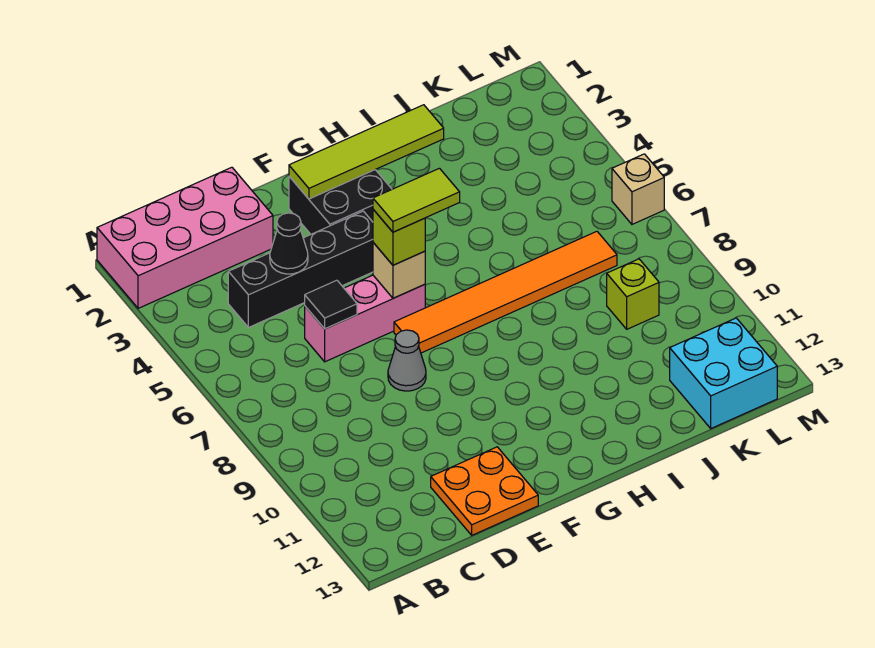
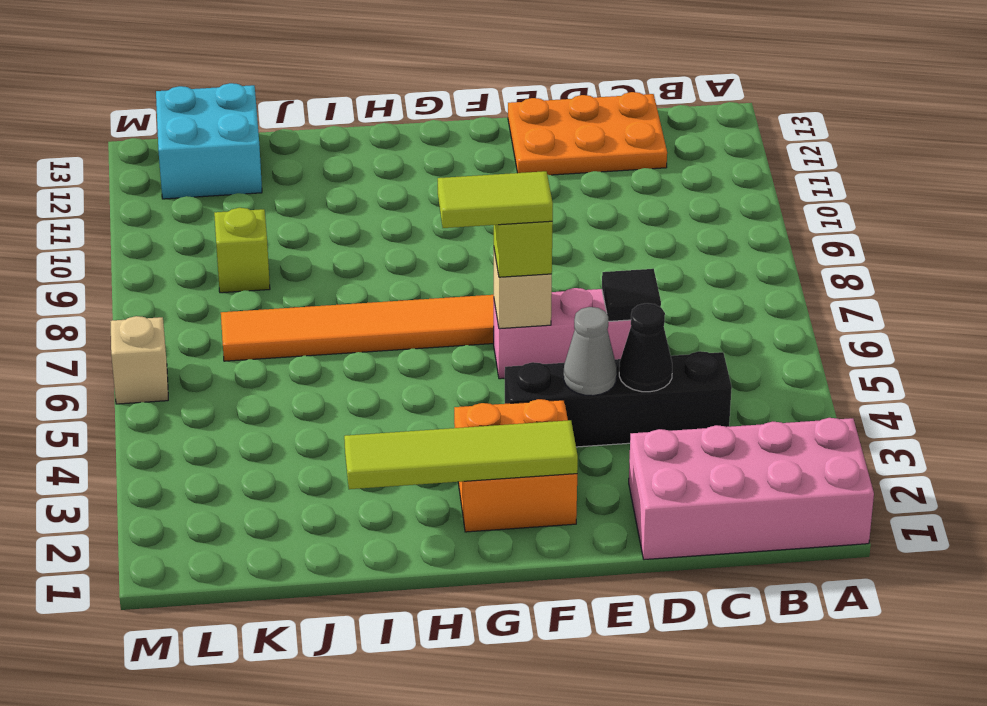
orange plate D12:E13 level 1 -> orange plate C12:E13 level 1
grey cone E8 level 1 -> grey cone E4 level 2
black brick F2:G3 level 1 -> orange brick F2:G3 level 1

